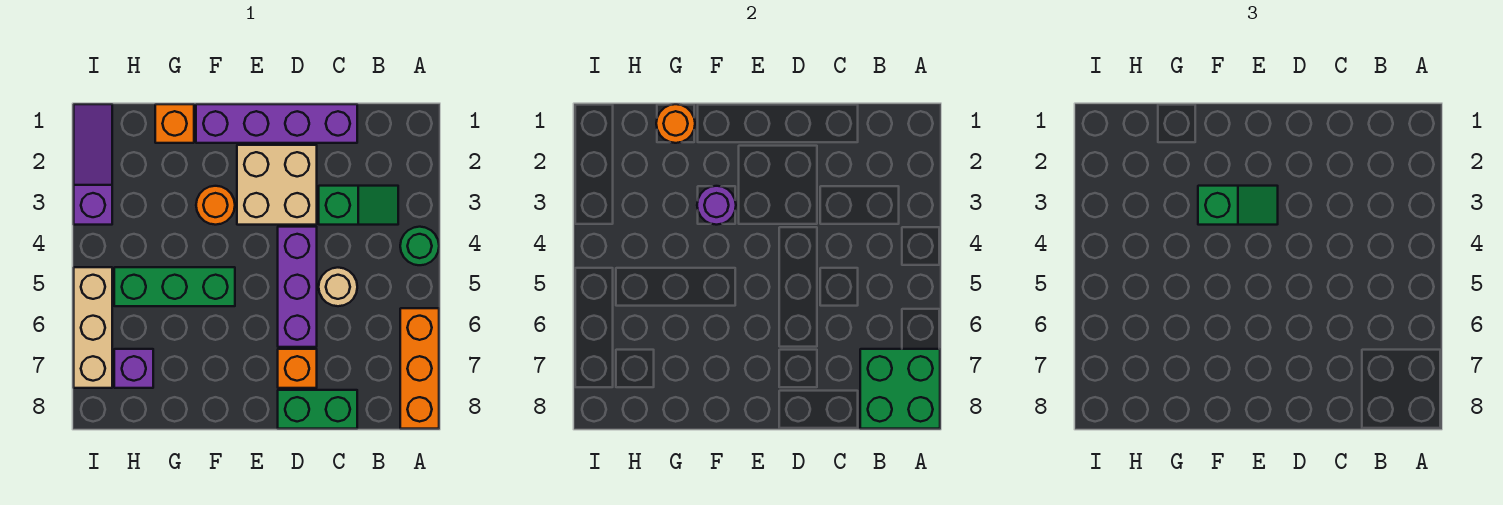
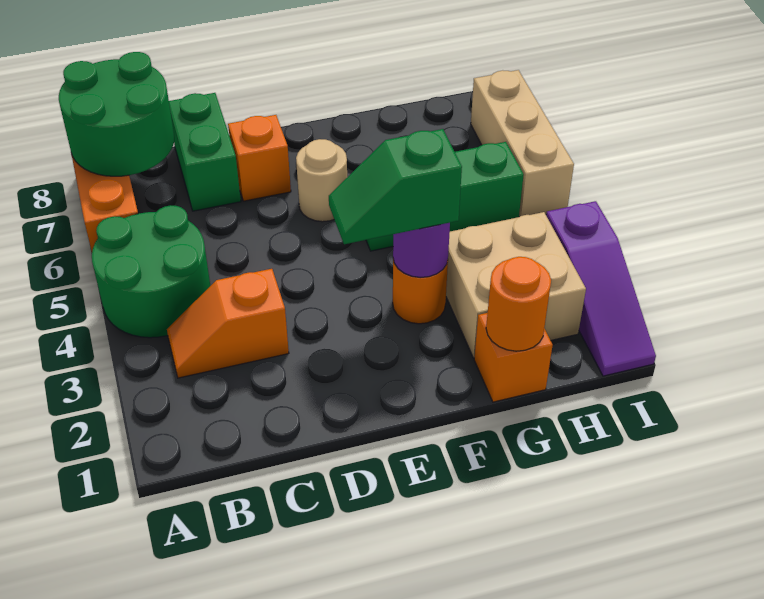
green round brick A4 level 1 -> green round brick A4:B5 level 1
green brick A7:B8 level 2 -> green round brick A7:B8 level 2
green slope B3:C3 level 1 top C -> orange slope B3:C3 level 1 top C
purple brick C1:F1 level 1 -> none
tan round brick C5 level 1 -> tan round brick E6 level 1
green brick C8:D8 level 1 -> green brick C7:C8 level 1
tan brick D2:E3 level 1 -> tan brick G2:H3 level 1
purple brick D4:D6 level 1 -> none
purple brick H7 level 1 -> none

